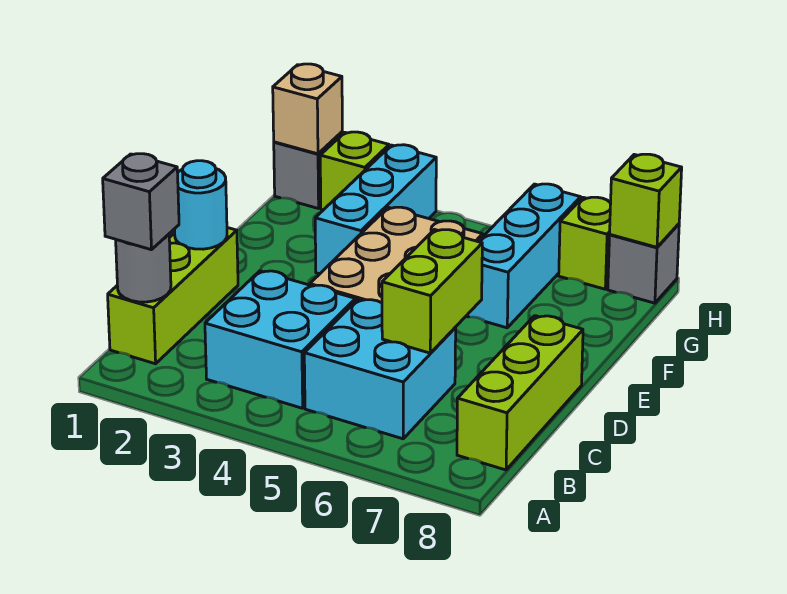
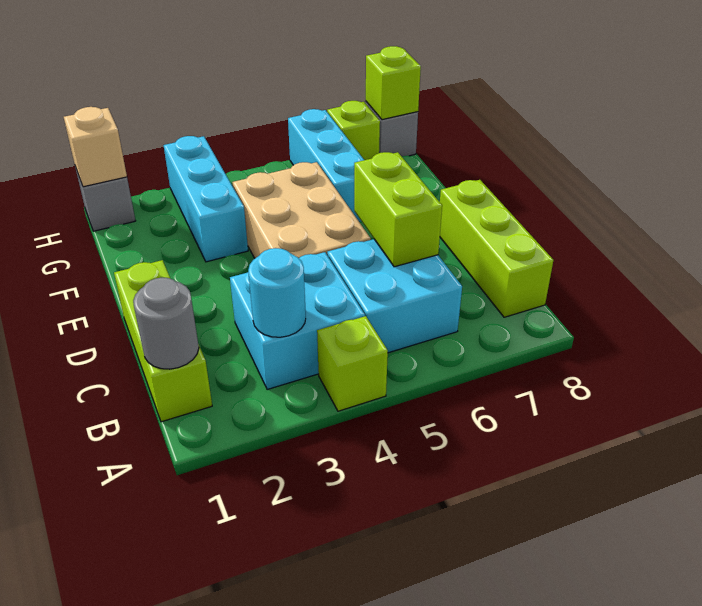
grey brick B1 level 3 -> none
cyan round brick D1 level 2 -> cyan round brick B3 level 2
lime brick H2 level 1 -> lime brick A4 level 1

